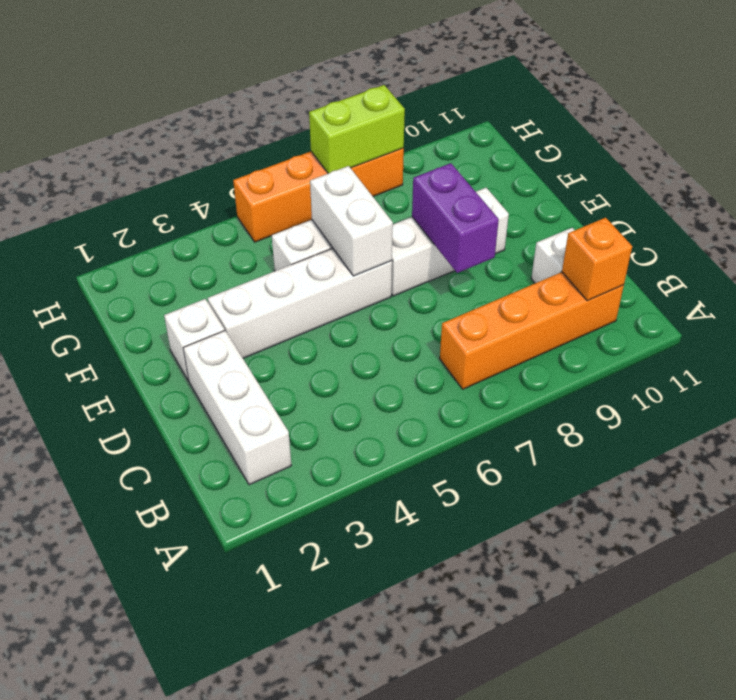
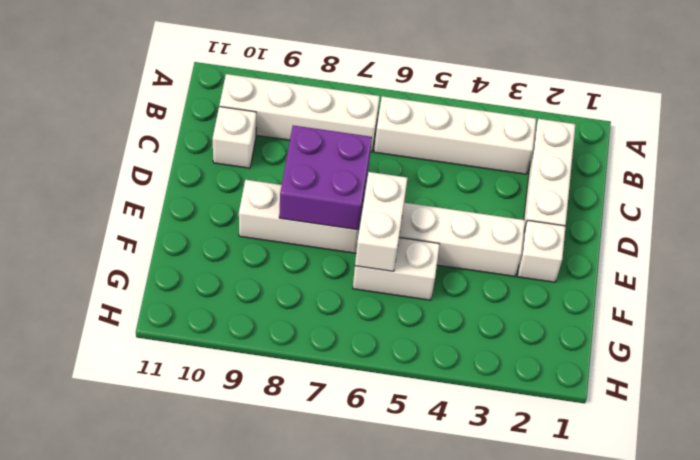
none -> white brick B3:B6 level 1
orange brick B7:B10 level 1 -> white brick B7:B10 level 1
orange brick B10 level 2 -> none
purple brick D8:E8 level 2 -> purple brick D7:E8 level 2
orange brick H5:H8 level 1 -> none
lime brick H7:H8 level 2 -> none

